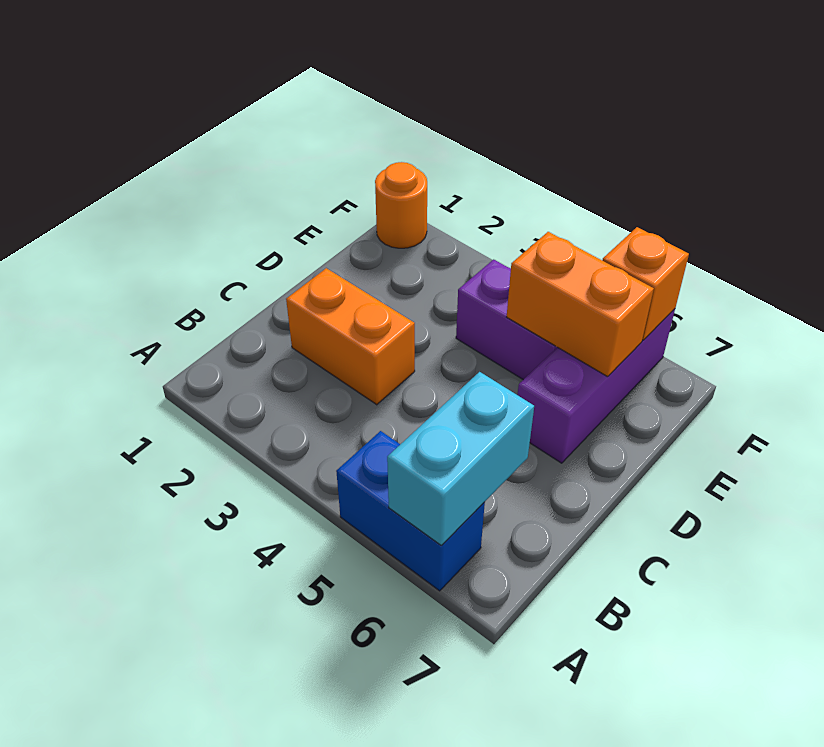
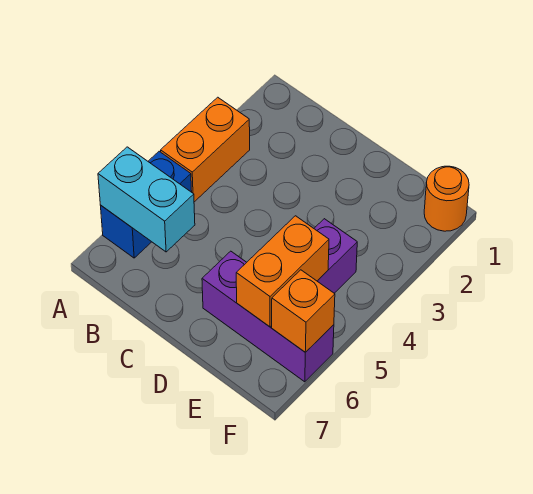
orange brick C2:C3 level 1 -> orange brick A3:A4 level 1

